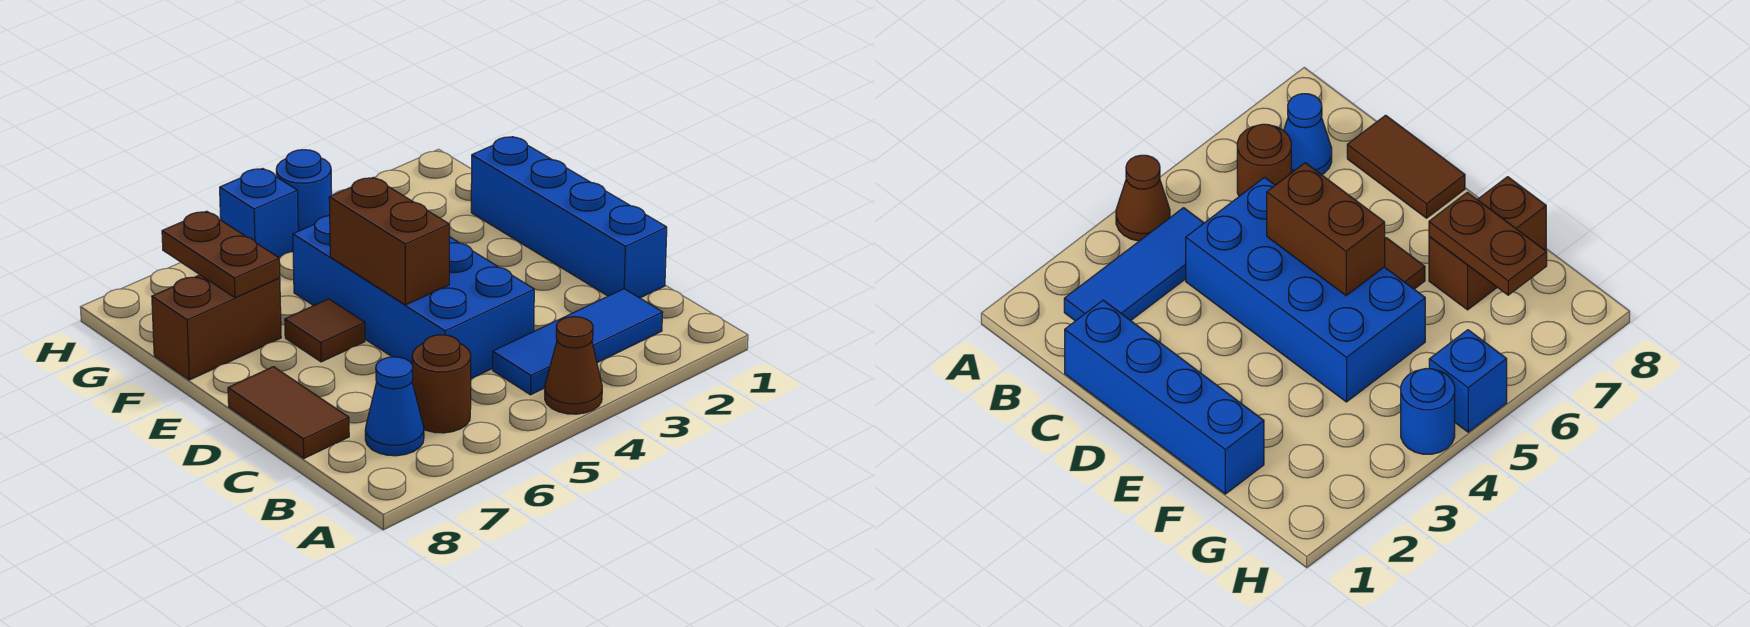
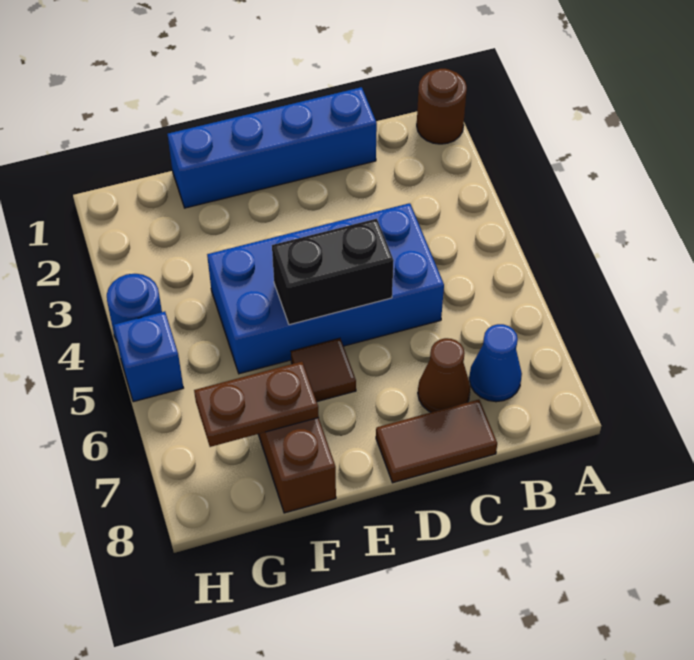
brown cone A4 level 1 -> brown cone C7 level 1
blue tile B2:B4 level 1 -> none
brown round brick B6 level 1 -> brown round brick A1 level 1
brown brick D5:E5 level 2 -> black brick D5:E5 level 2

